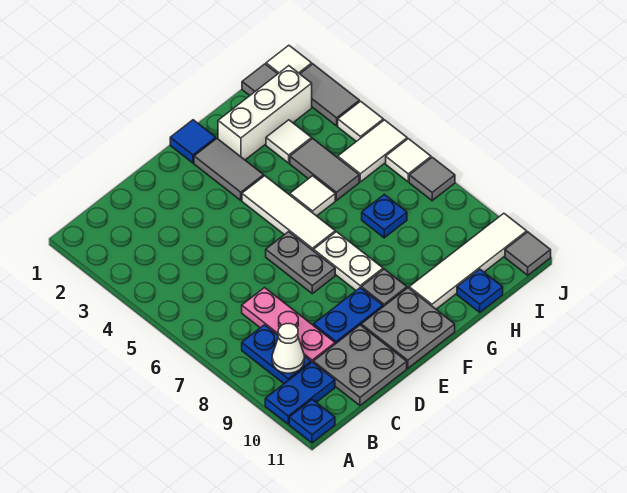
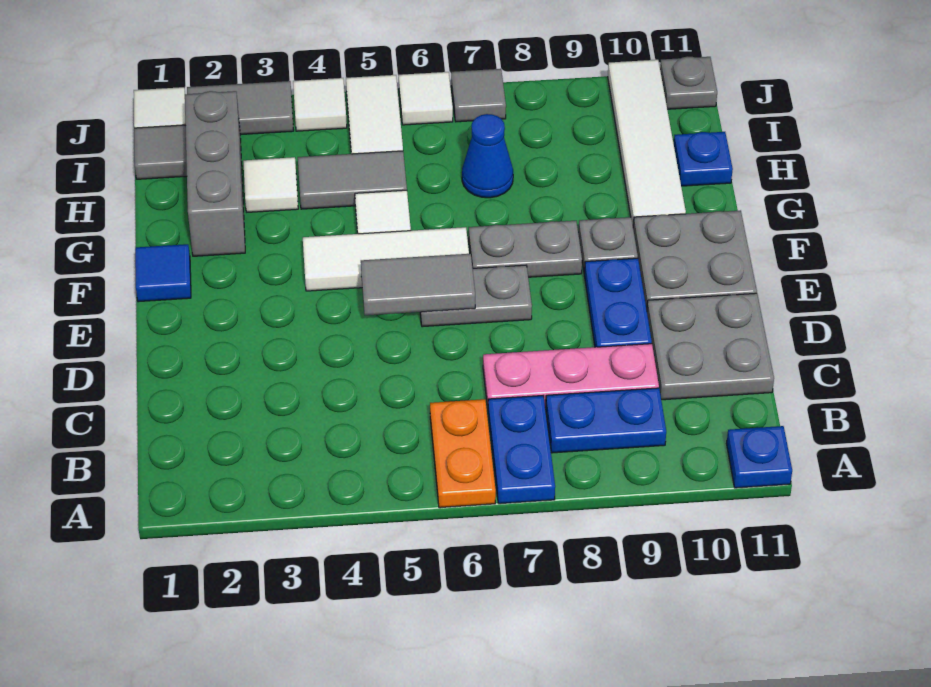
none -> orange plate A6:B6 level 1
blue plate A10:B10 level 1 -> blue plate A7:B7 level 1
white cone B9 level 2 -> none
grey tile F2:F3 level 1 -> grey tile E5:E6 level 2
white plate F7:F8 level 1 -> grey plate F7:F8 level 1
white brick G2:I2 level 1 -> grey brick G2:I2 level 1
blue plate H7 level 1 -> blue cone H7 level 1
grey tile J11 level 1 -> grey plate J11 level 1

